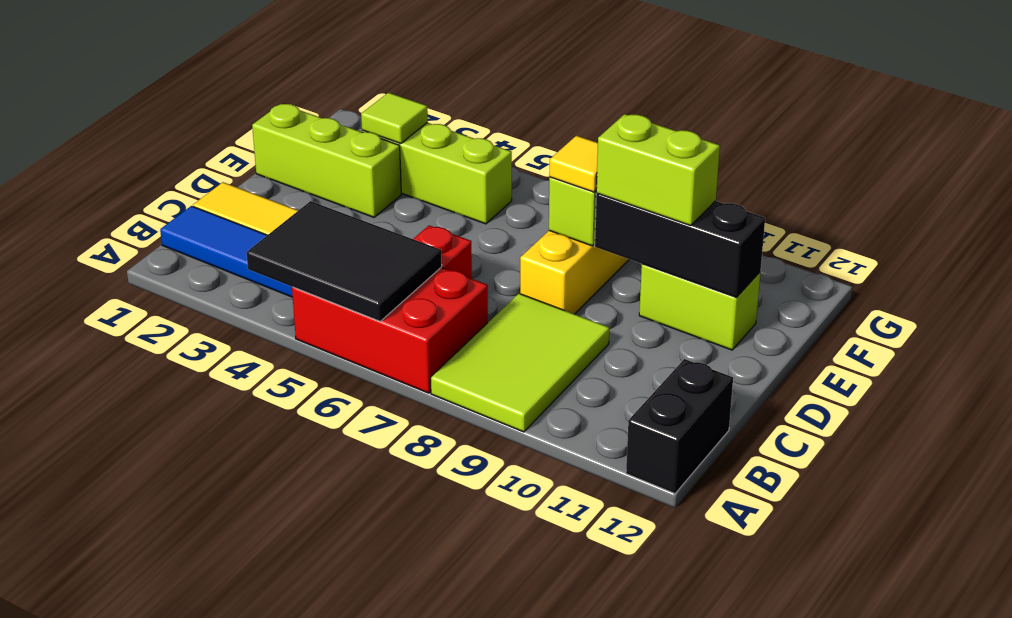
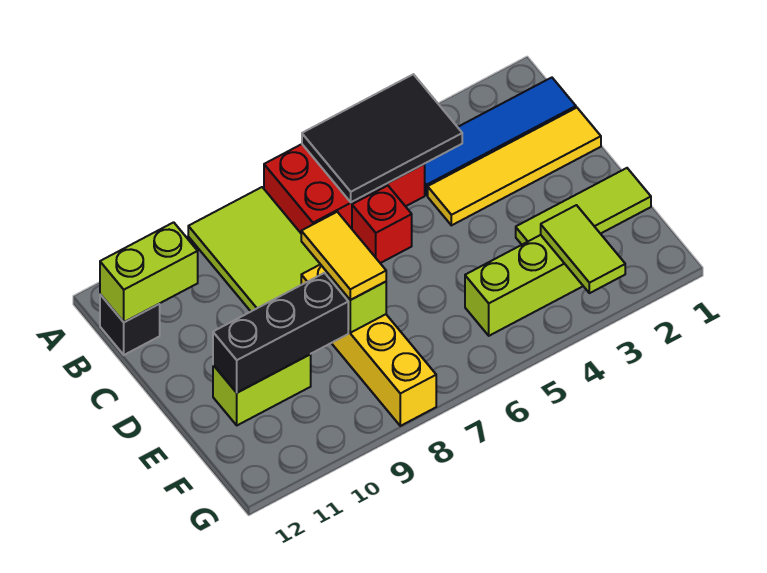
black brick A12:B12 level 1 -> black brick B12 level 1
lime brick E1:E3 level 1 -> lime tile E1:E3 level 1
yellow tile E8 level 3 -> yellow tile D8:E8 level 3
lime brick E9:E10 level 3 -> lime brick B11:B12 level 2
lime tile F3 level 2 -> lime tile F3:G3 level 2

